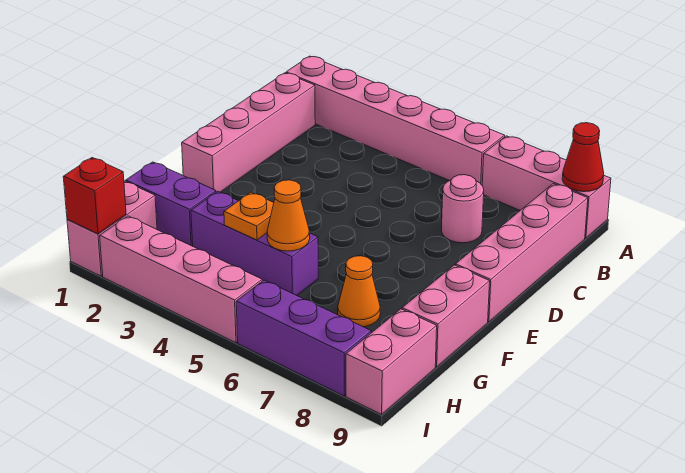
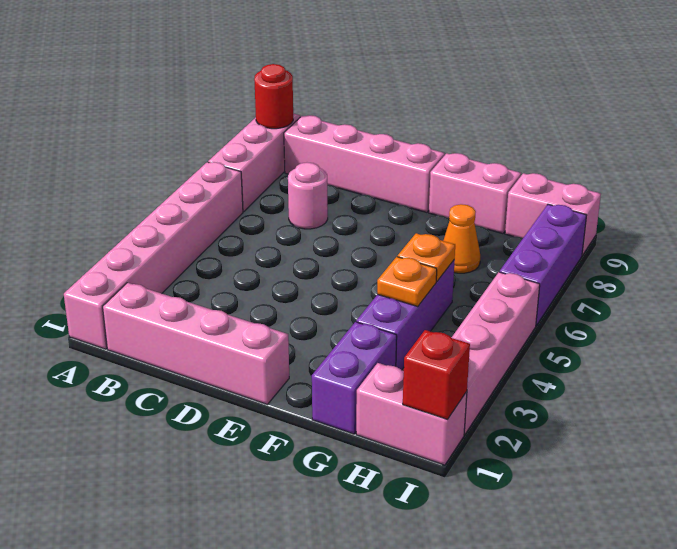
red cone A9 level 2 -> red round brick A9 level 2
orange cone G5 level 2 -> orange plate G5 level 2

